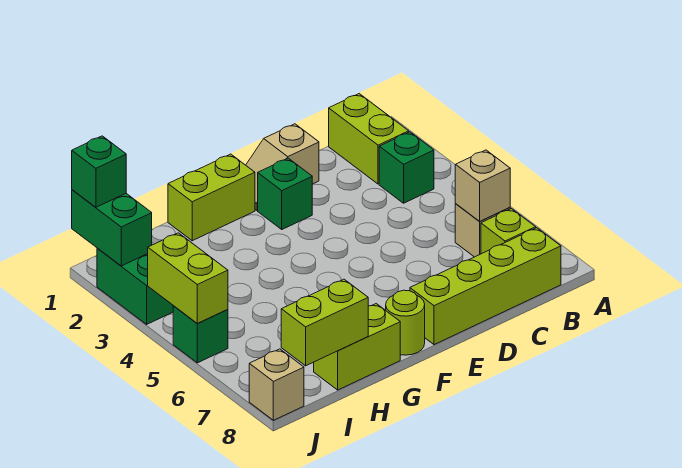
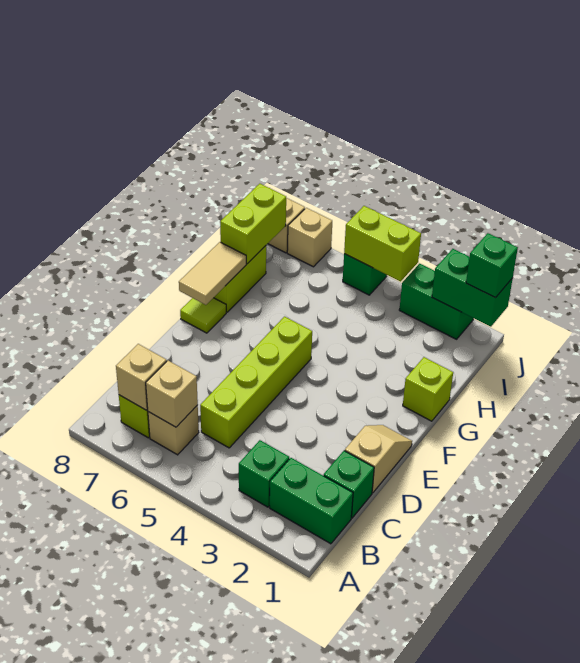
lime brick B1:B2 level 1 -> green brick B1:B2 level 1
none -> tan brick B7 level 2
lime brick B8:E8 level 1 -> lime brick C5:F5 level 1
green brick E2 level 1 -> green brick C1 level 1
lime brick F1:G1 level 1 -> lime brick G1 level 1
lime round brick F8 level 1 -> lime tile F8 level 1
none -> tan tile F8:G8 level 2
none -> tan brick J7 level 1

